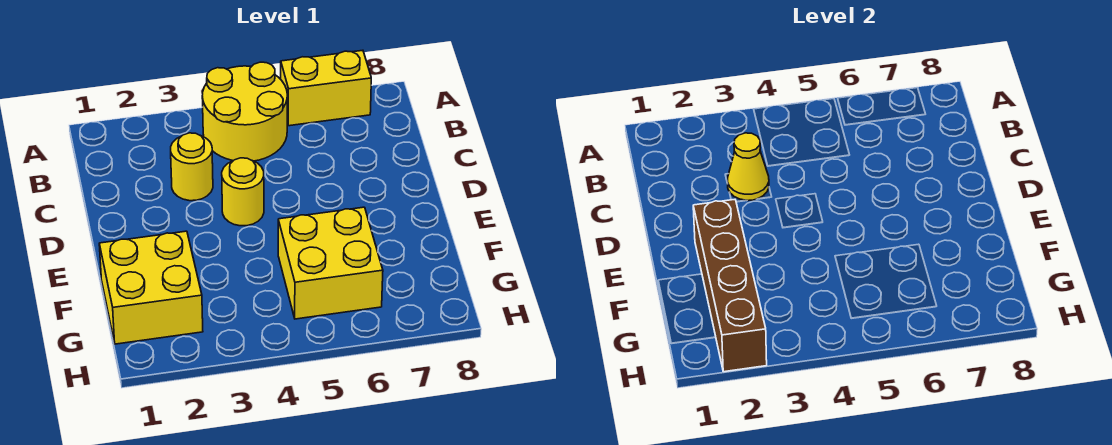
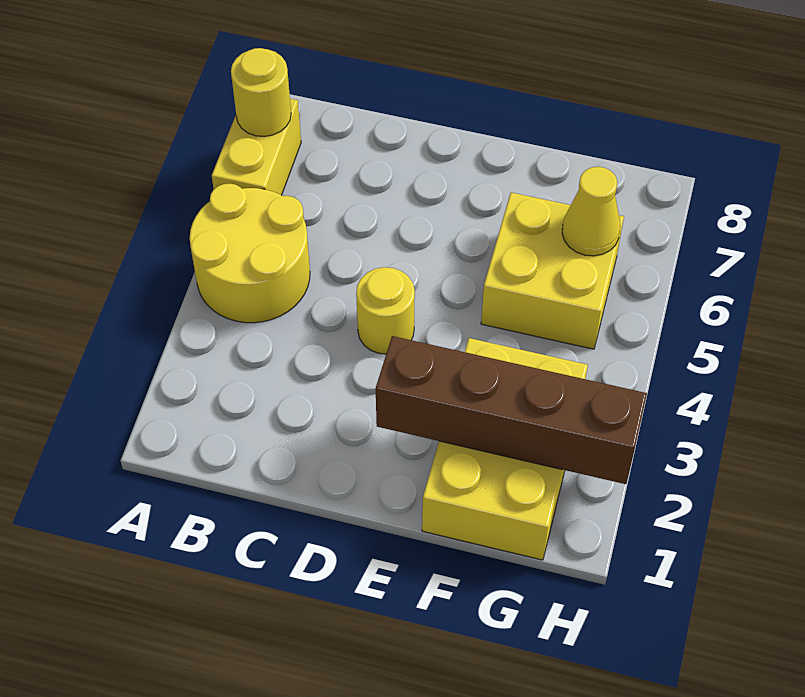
yellow round brick C3 level 1 -> yellow round brick A7 level 2
yellow cone C3 level 2 -> yellow cone G6 level 2
yellow brick F1:G2 level 1 -> yellow brick F1:G3 level 1

